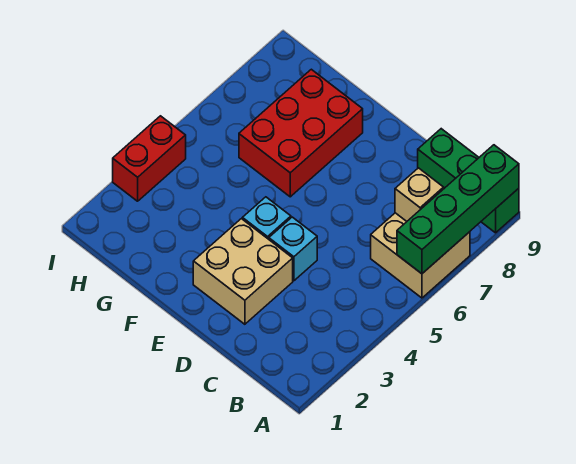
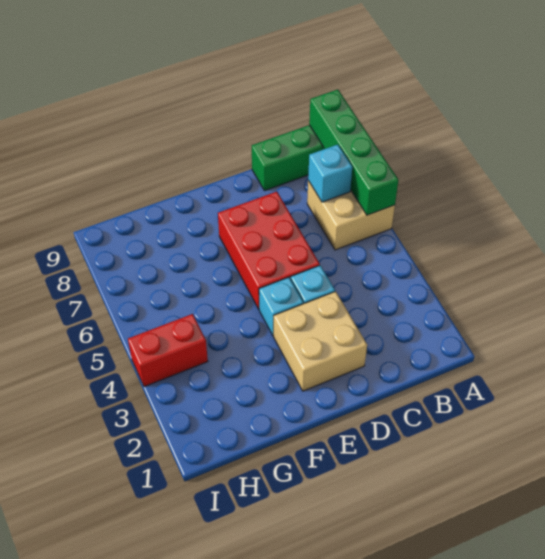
tan brick B7 level 2 -> cyan brick B7 level 2
red brick F6:G8 level 1 -> red brick D5:E7 level 1
red brick I3:I4 level 1 -> red brick H4:I4 level 1

